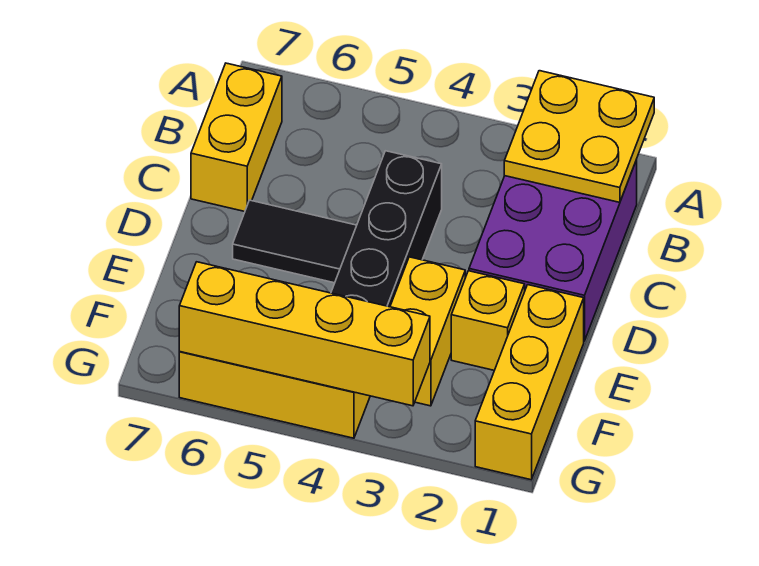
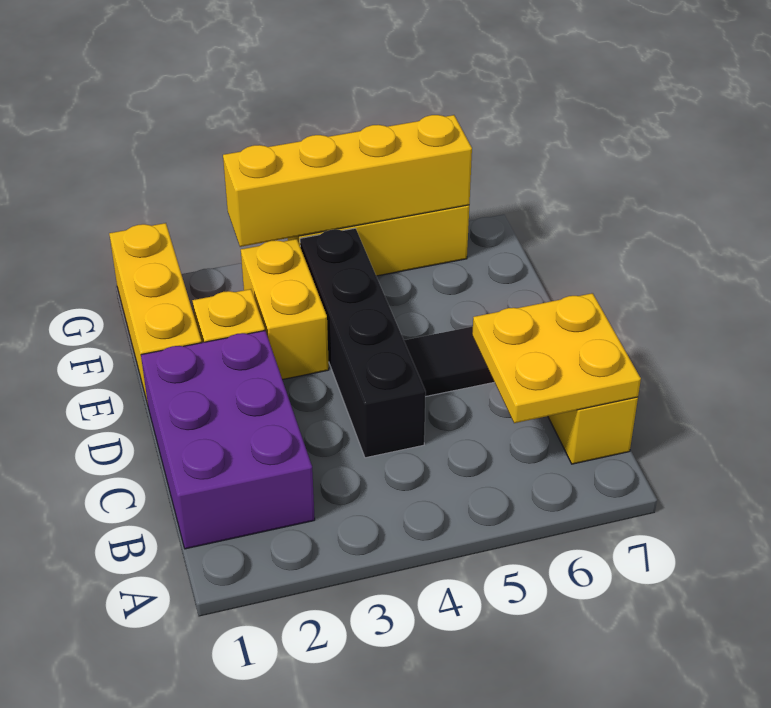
yellow plate A1:B2 level 2 -> yellow plate B6:C7 level 2

